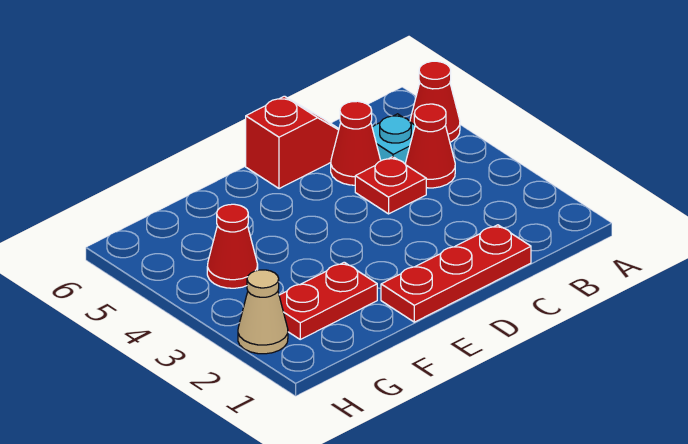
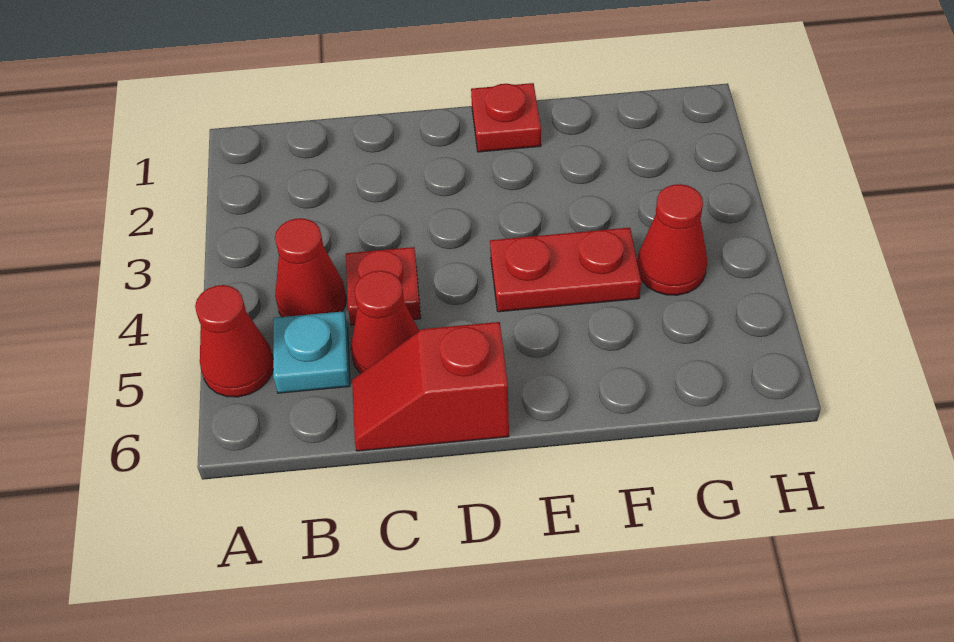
red plate C1:E1 level 1 -> red plate E1 level 1
red plate F2:G2 level 1 -> red plate E4:F4 level 1
tan cone H2 level 1 -> none

